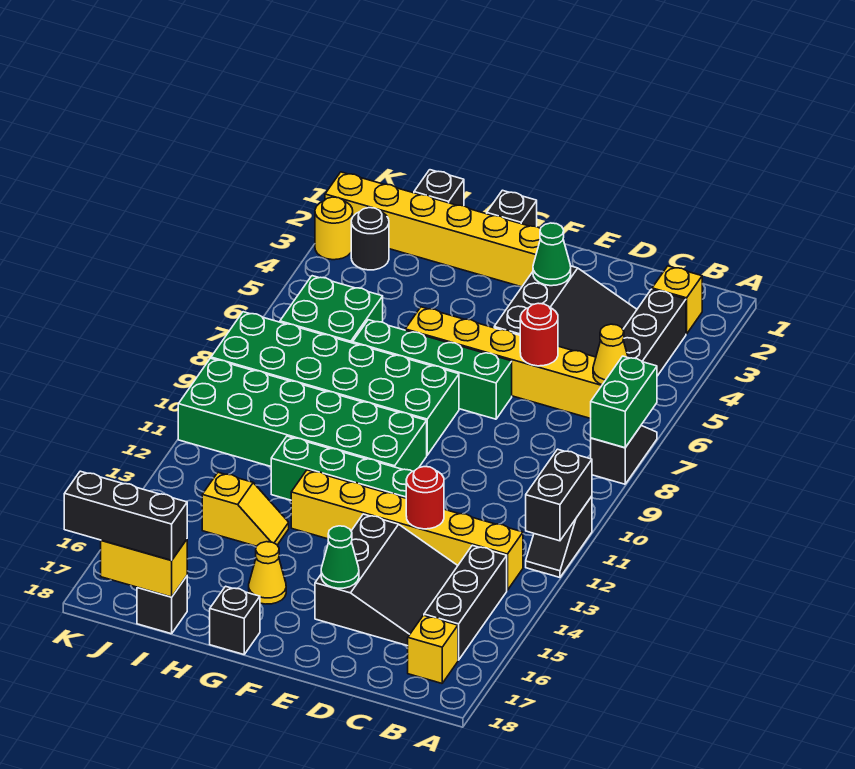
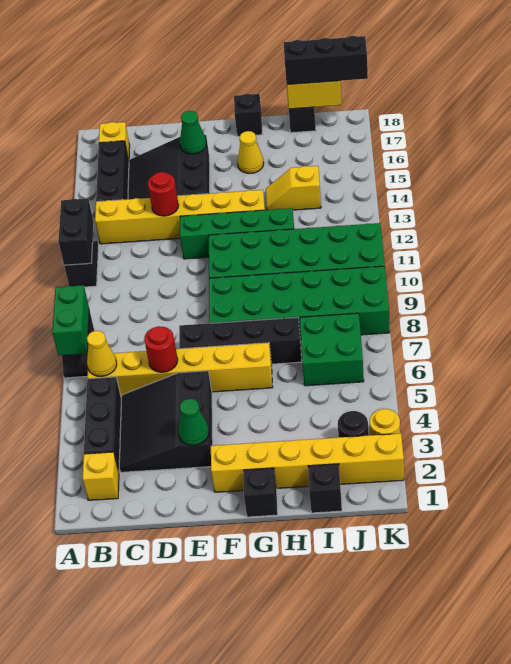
green brick E7:H7 level 1 -> black brick E7:H7 level 1

